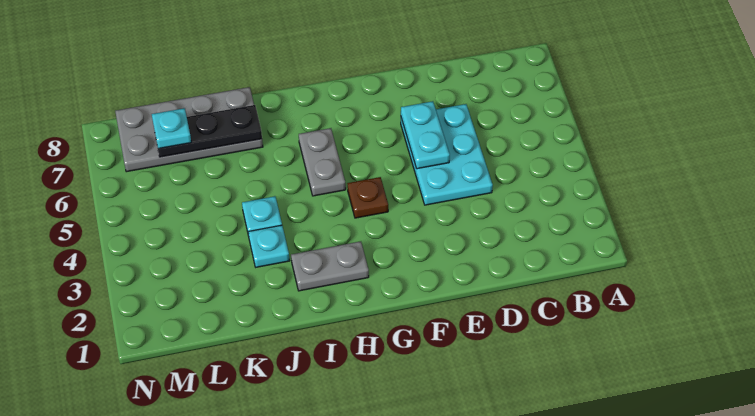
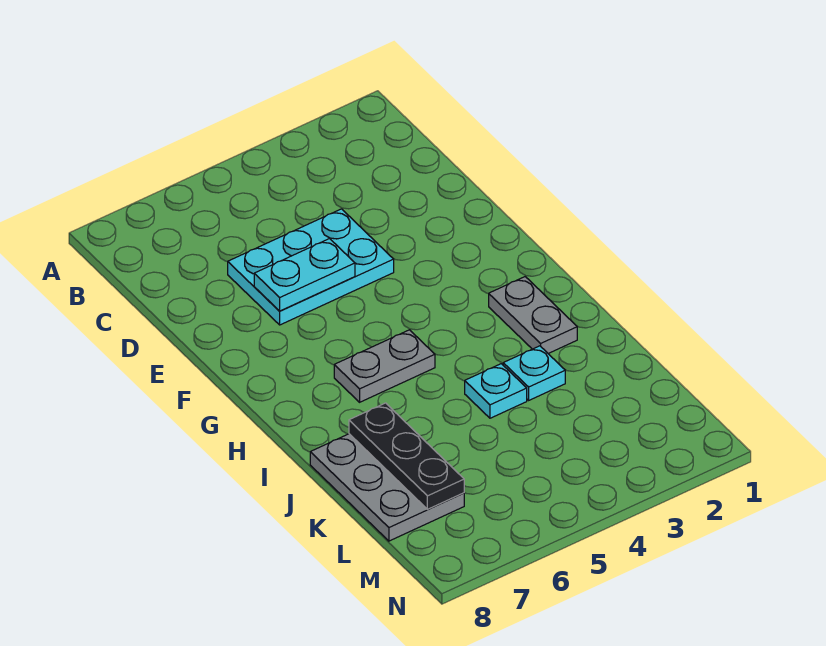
brown plate G4 level 1 -> none
grey plate J7:M8 level 1 -> grey plate J7:L8 level 1
cyan plate L7 level 3 -> none

